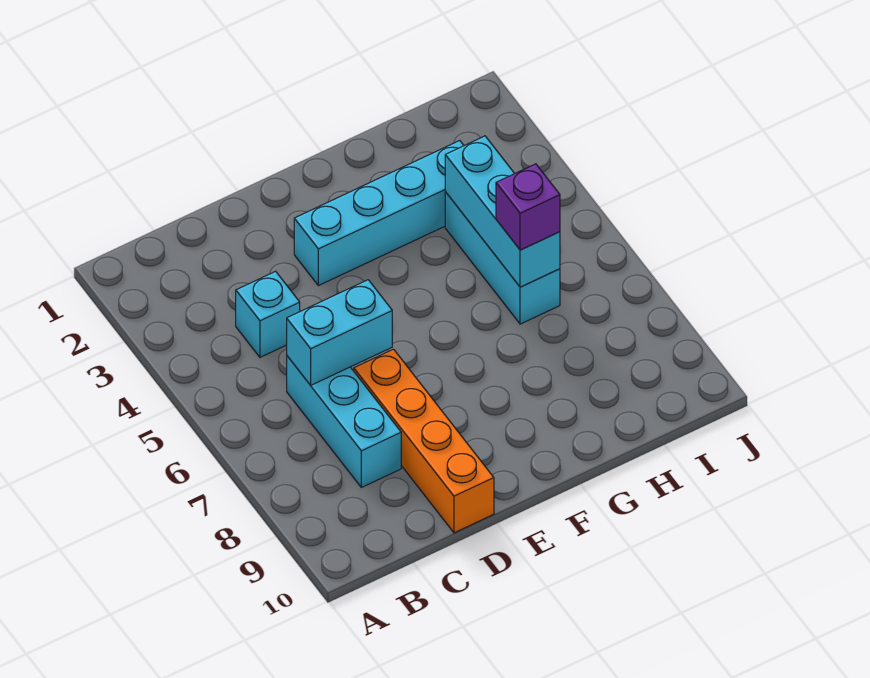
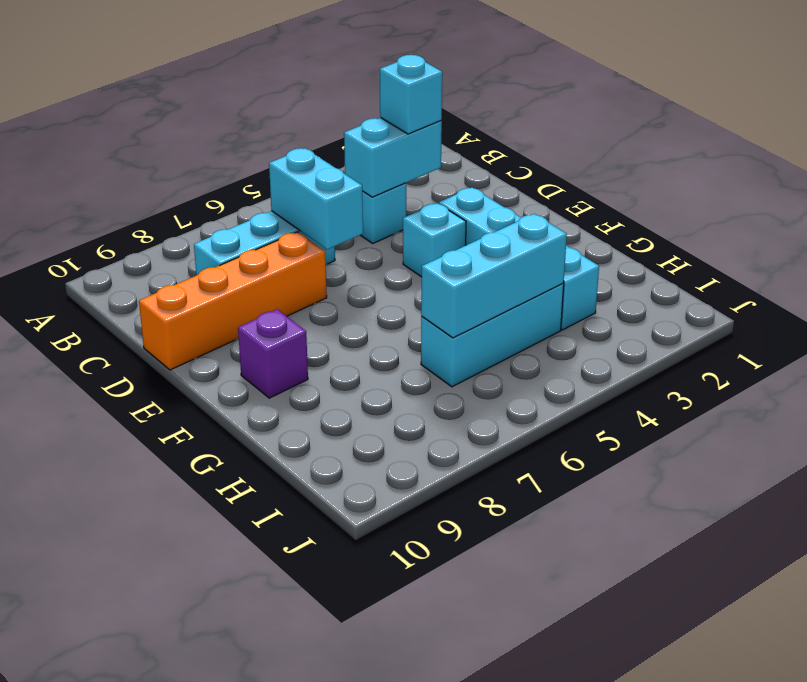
none -> cyan brick C3:C4 level 2
none -> cyan brick C3 level 3
none -> cyan brick E4 level 1
purple brick H6 level 3 -> purple brick F9 level 1

